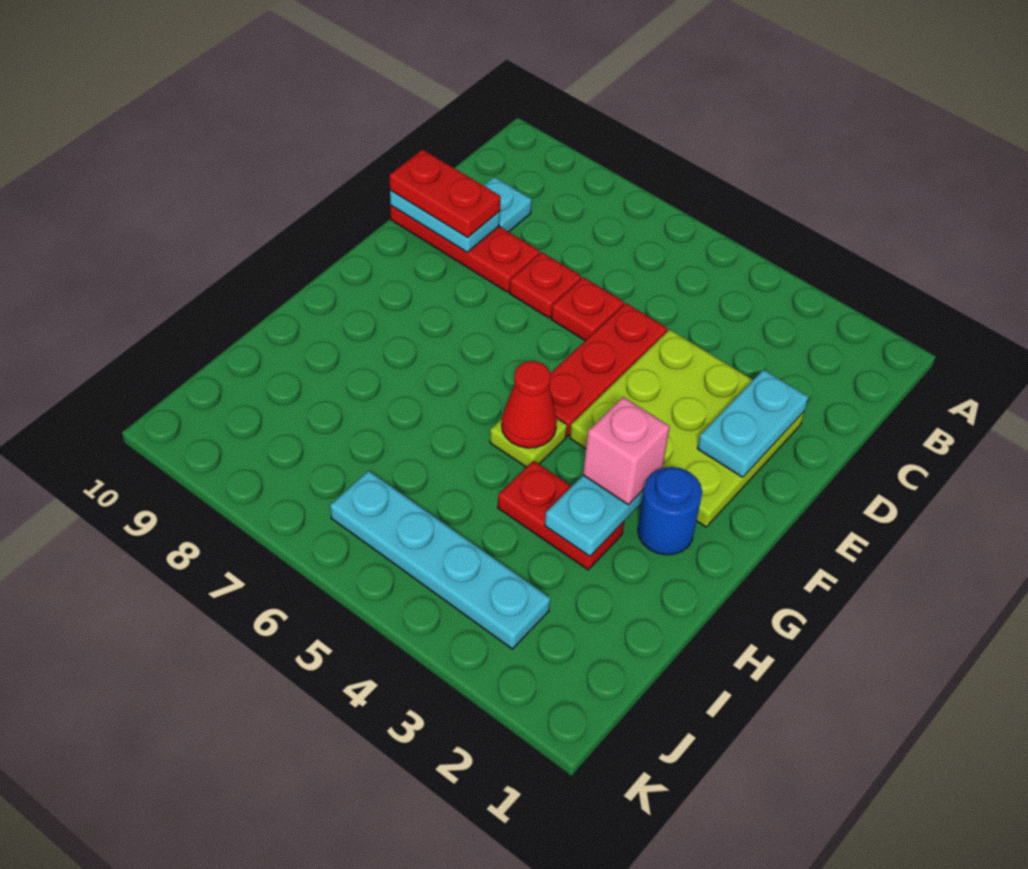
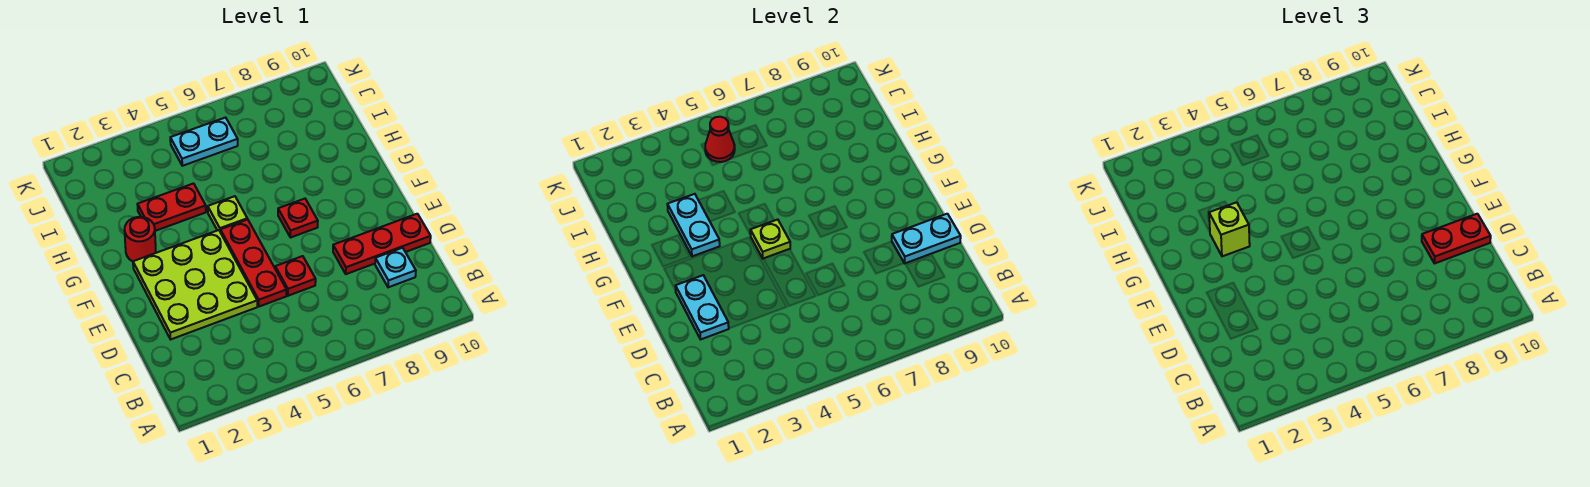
red plate D7 level 1 -> red plate F7 level 1
none -> lime plate F5 level 2
blue round brick G2 level 1 -> red round brick G2 level 1
pink brick G3 level 3 -> lime brick G3 level 3
red cone G5 level 2 -> red cone J5 level 2
cyan plate J3:J6 level 1 -> cyan plate J5:J6 level 1

